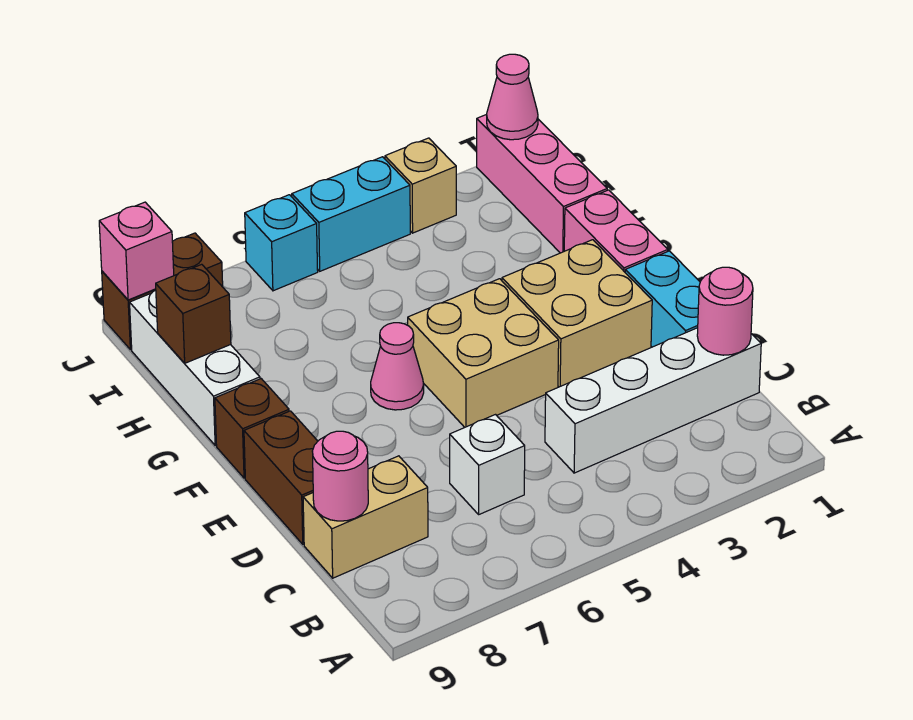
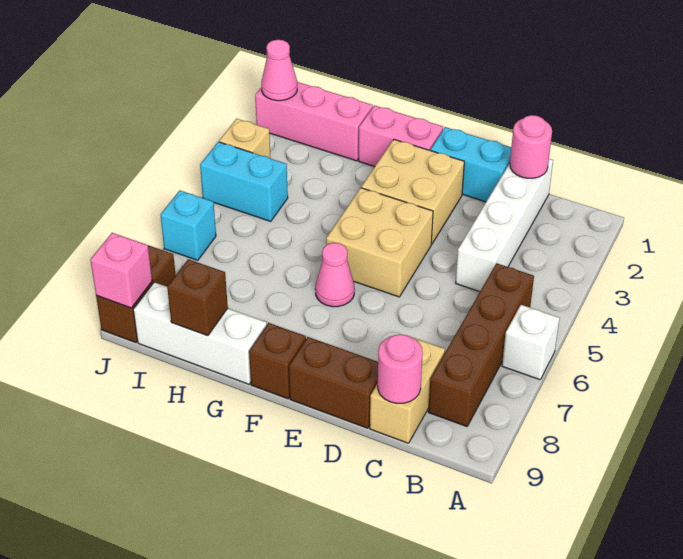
none -> brown brick B5:B8 level 1
white brick C6 level 1 -> white brick A6 level 1
cyan brick J4:J5 level 1 -> cyan brick I4:J4 level 1

